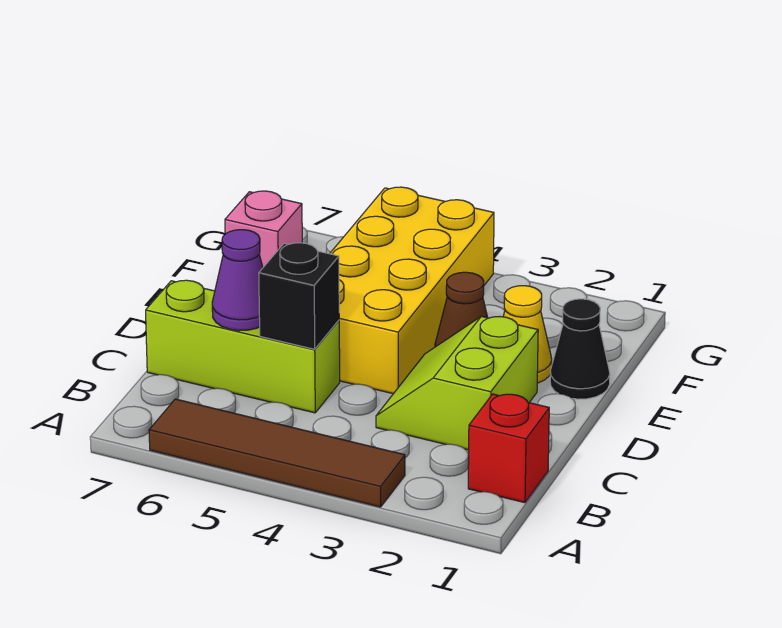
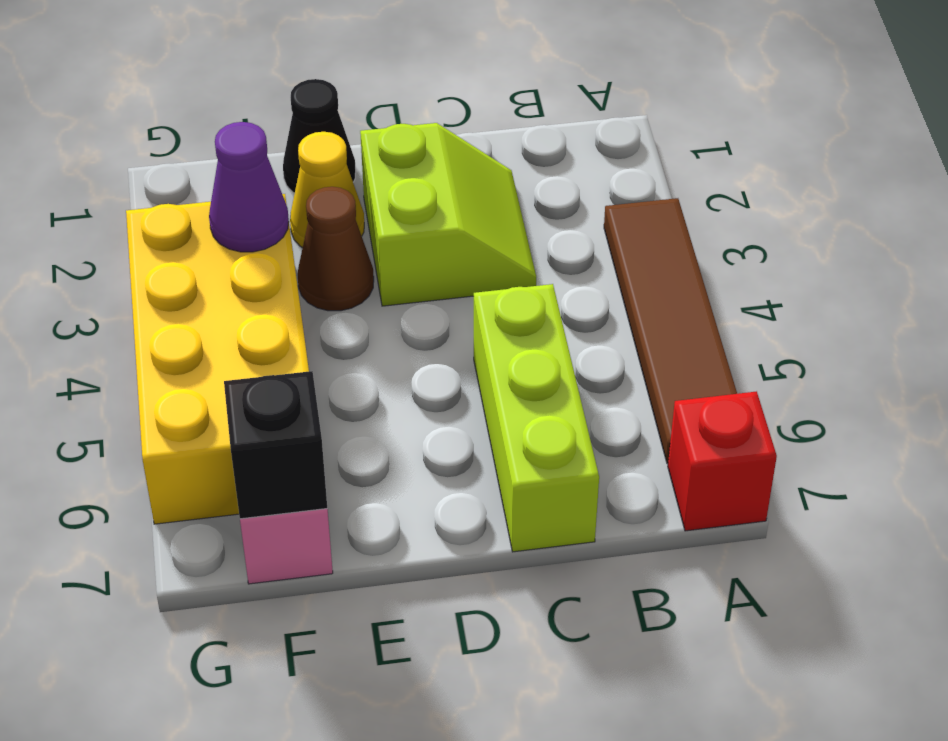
red brick B1 level 1 -> red brick A7 level 1
lime slope C2:D3 level 1 top 2 -> lime slope C2:D3 level 1 top D
black brick C5 level 2 -> black brick F7 level 2
purple cone C6 level 2 -> purple cone F3 level 2
yellow brick D4:G5 level 1 -> yellow brick F3:G6 level 1

